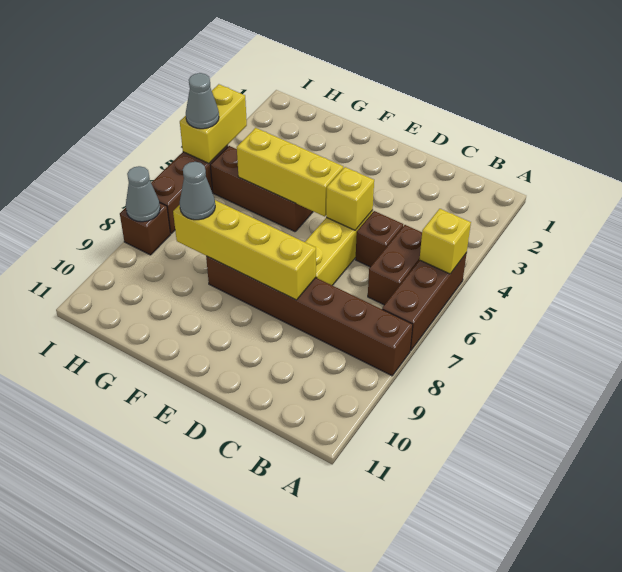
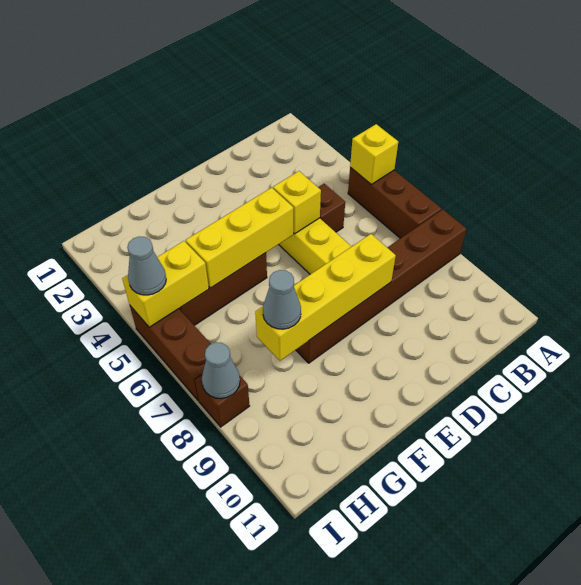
brown brick B5:B6 level 1 -> none
yellow brick I4:I5 level 2 -> yellow brick H5:I5 level 2

